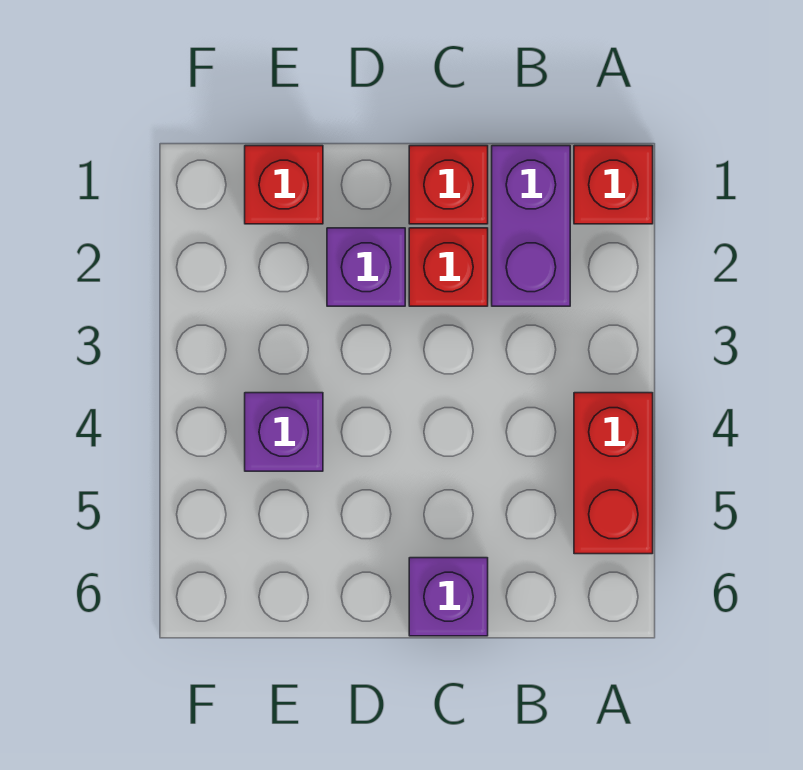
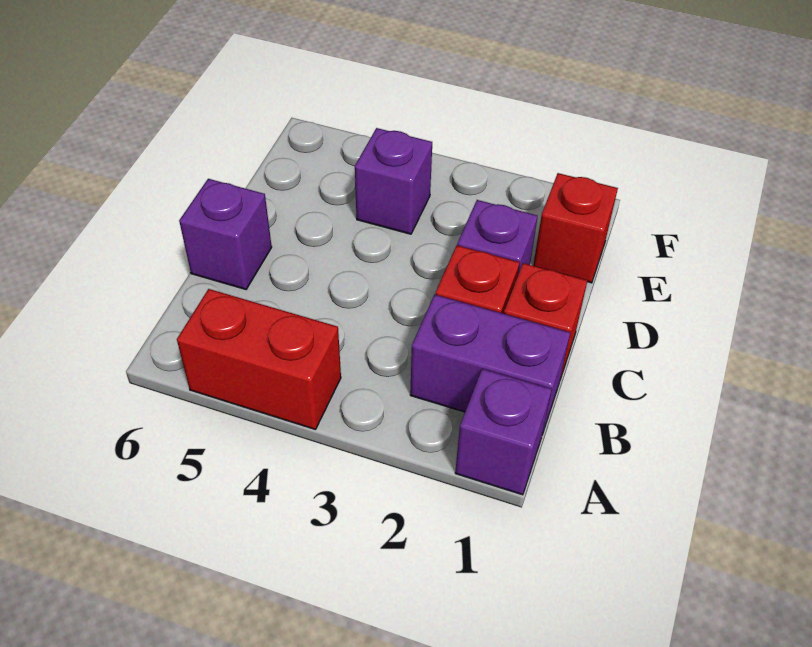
red brick A1 level 1 -> purple brick A1 level 1

